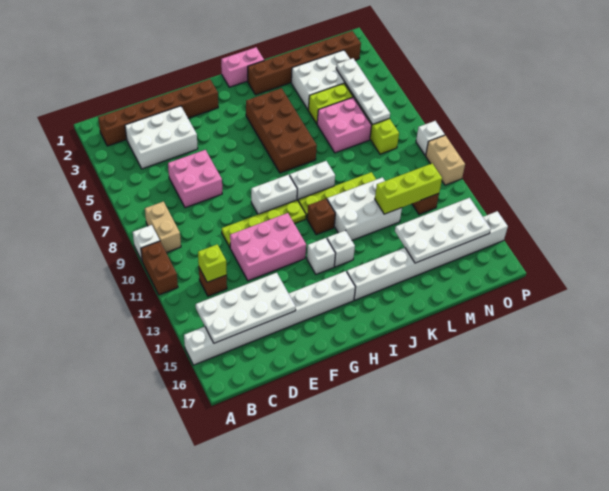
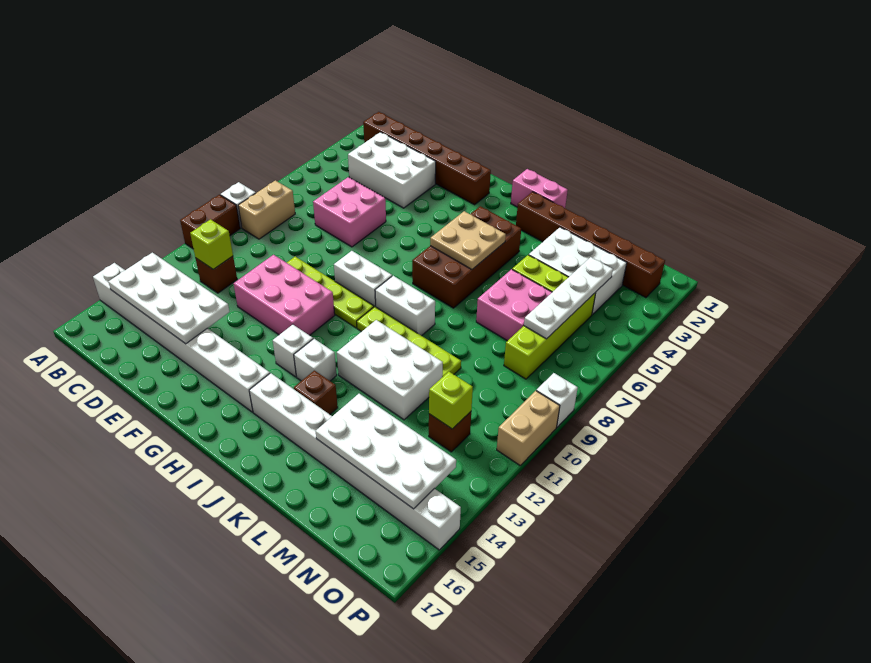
none -> tan plate I5:J6 level 2
brown brick I11 level 1 -> brown brick J14 level 1
lime brick L12:N12 level 2 -> lime brick N12 level 2

